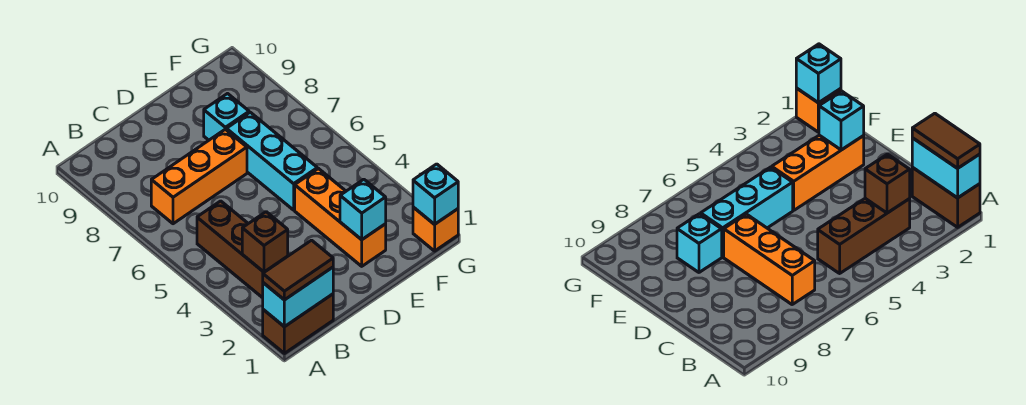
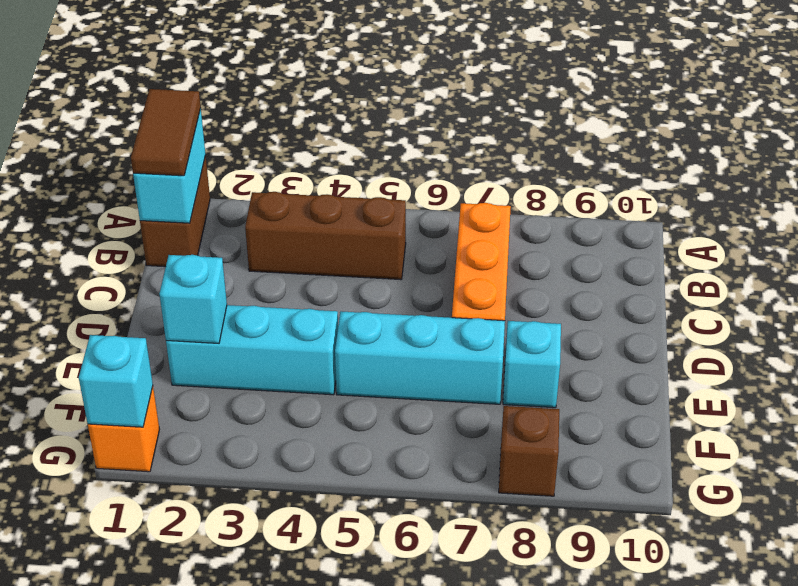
brown brick B3 level 2 -> brown brick G8 level 1
orange brick E2:E4 level 1 -> cyan brick E2:E4 level 1

